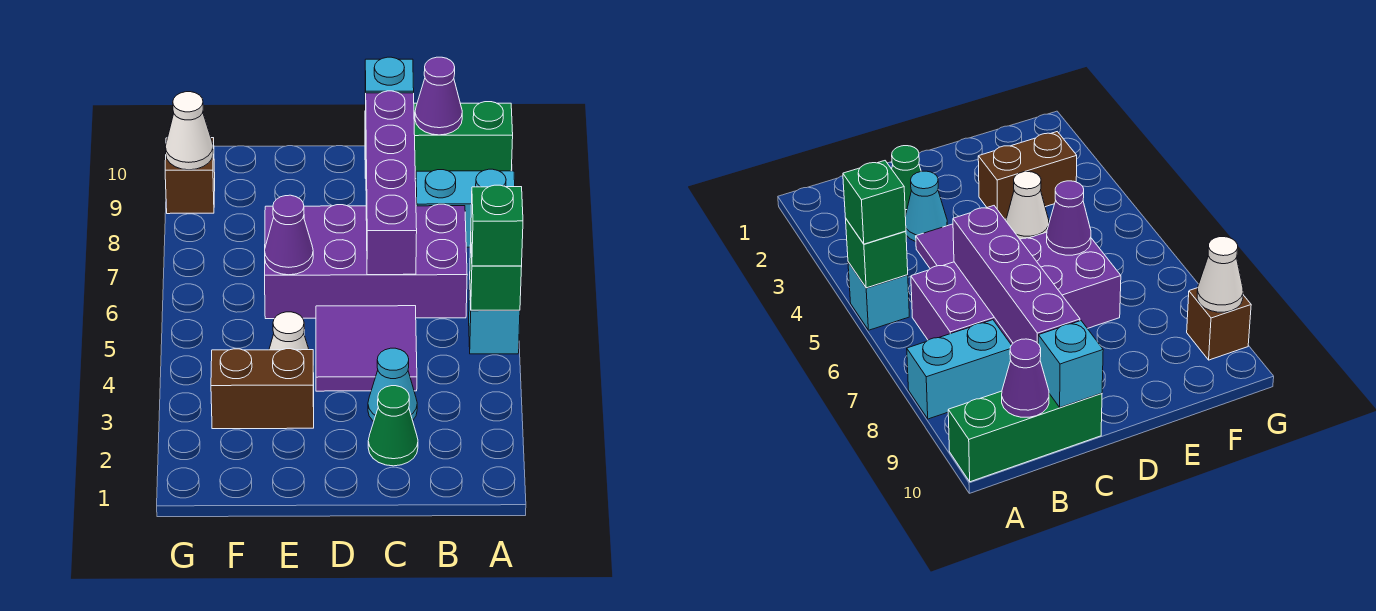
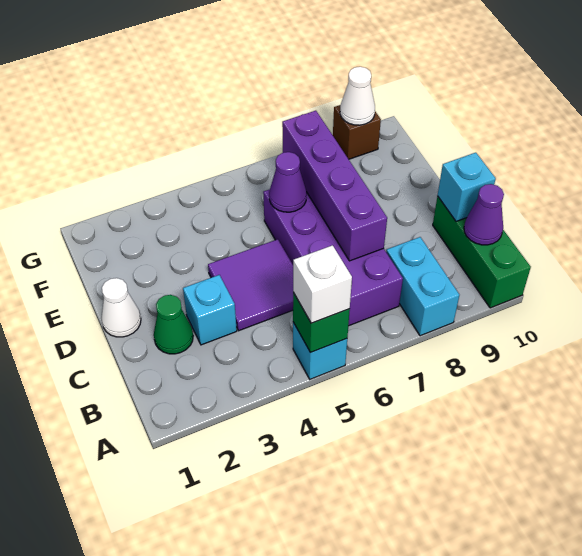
green brick A5 level 3 -> white brick A5 level 3
cyan cone C3 level 1 -> cyan brick C3 level 1
purple brick C6:C9 level 2 -> purple brick C7:F7 level 2
brown brick E3:F3 level 1 -> none
white cone E4 level 1 -> white cone D1 level 1

